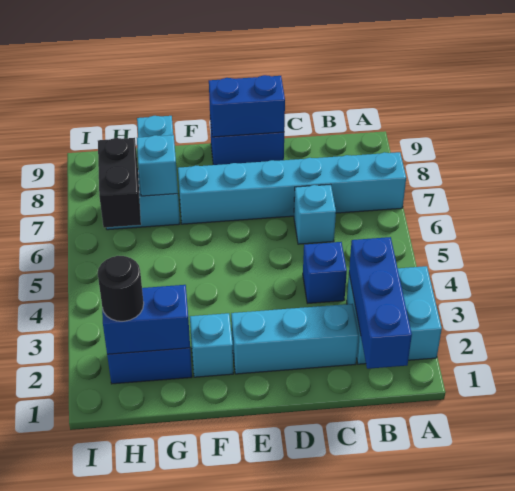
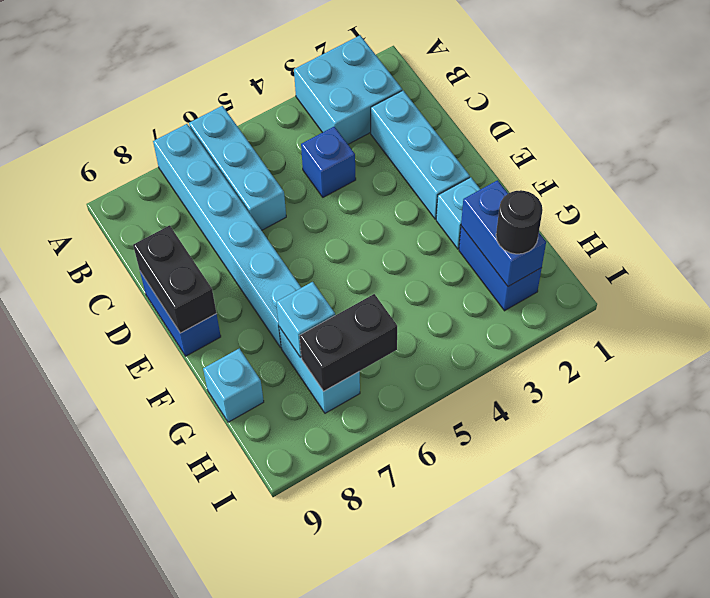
blue brick B1:B3 level 2 -> none
cyan brick C6 level 1 -> cyan brick A6:C6 level 1
blue brick D9:E9 level 2 -> black brick D9:E9 level 2

